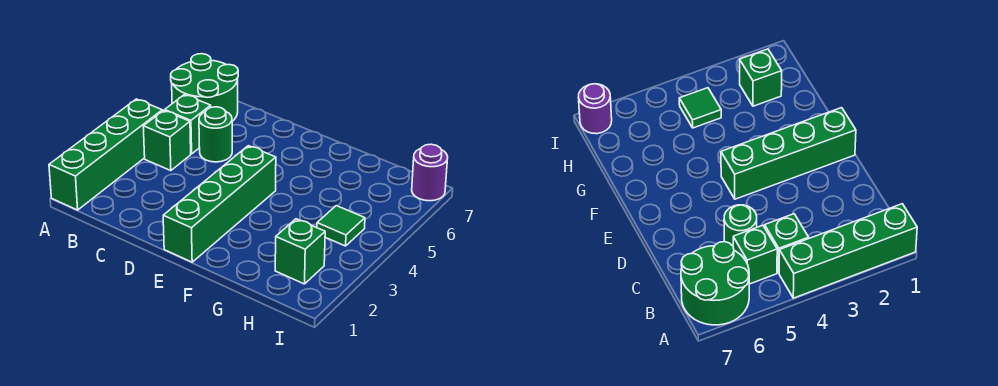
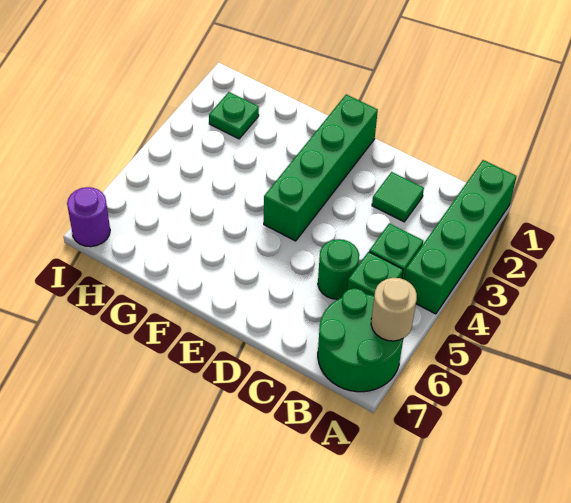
none -> tan round brick A6 level 2
green brick H2 level 1 -> green plate H2 level 1
green tile H4 level 1 -> green tile C2 level 1

